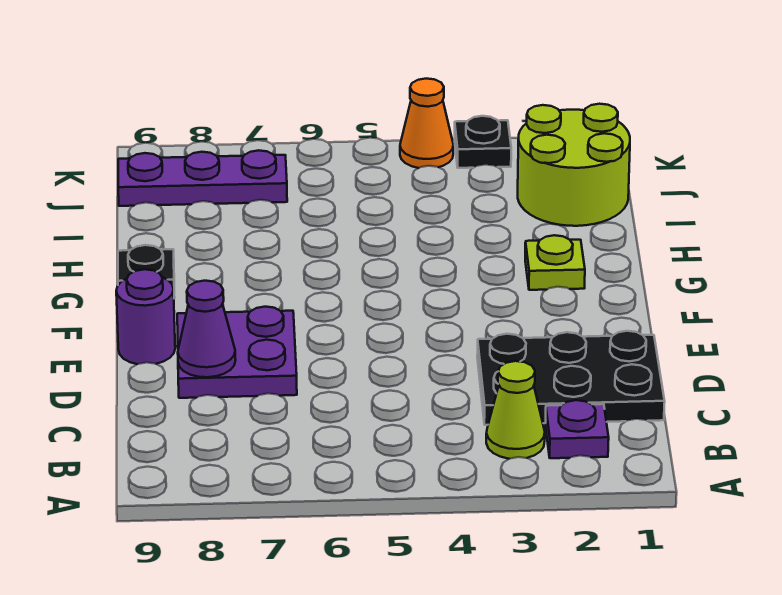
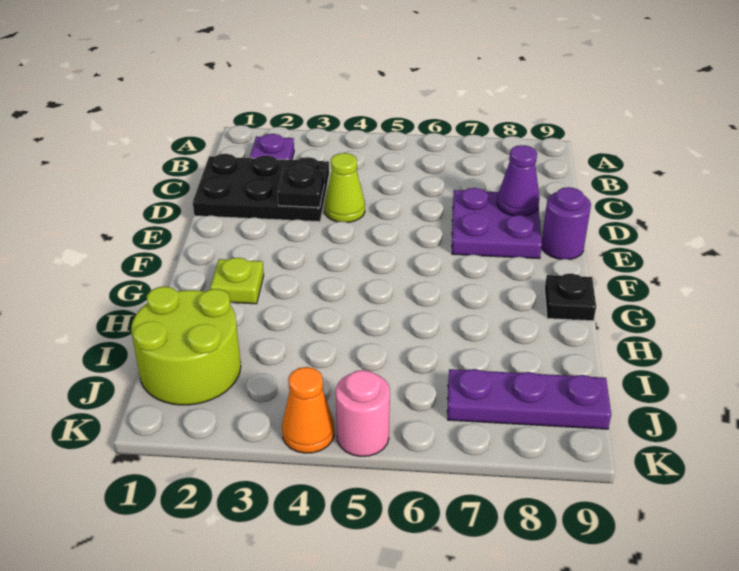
lime cone B3 level 1 -> lime cone D4 level 1
black plate K3 level 1 -> black plate D3 level 2
none -> pink round brick K5 level 1

